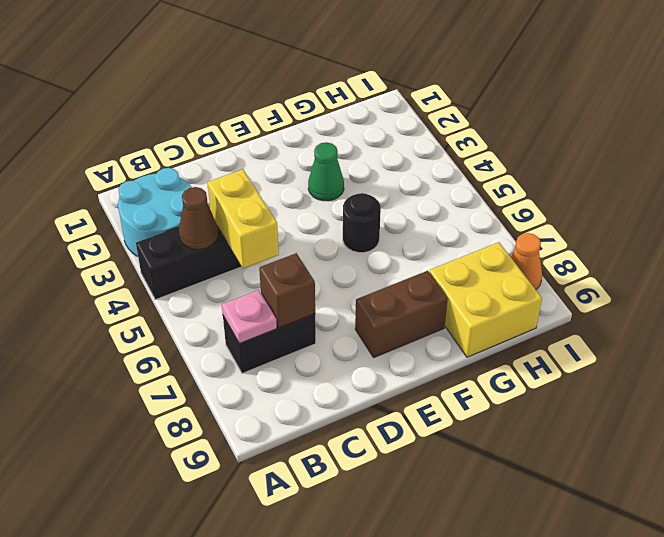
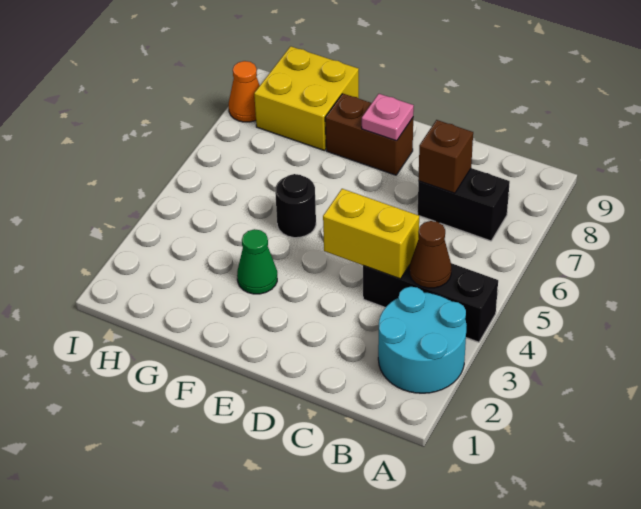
pink plate B7 level 2 -> pink plate E8 level 2
yellow brick C4:C5 level 2 -> yellow brick C4:D4 level 2

